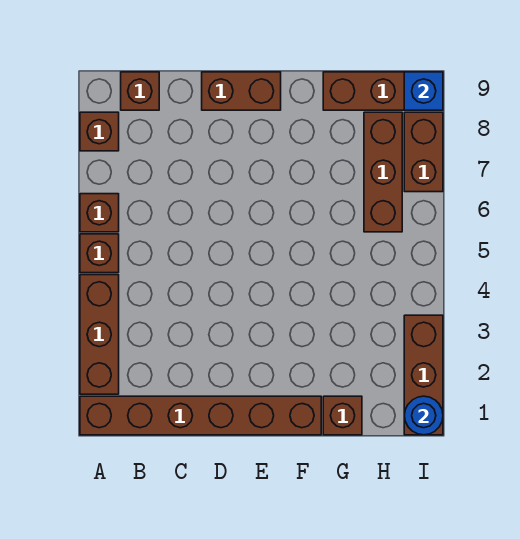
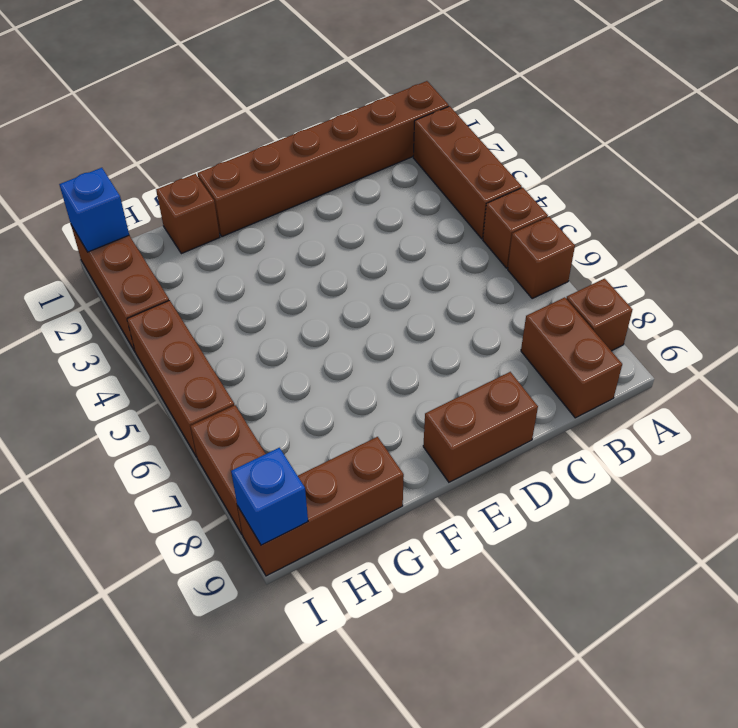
brown brick B9 level 1 -> brown brick B8:B9 level 1
brown brick H6:H8 level 1 -> brown brick I4:I6 level 1
blue round brick I1 level 2 -> blue brick I1 level 2

